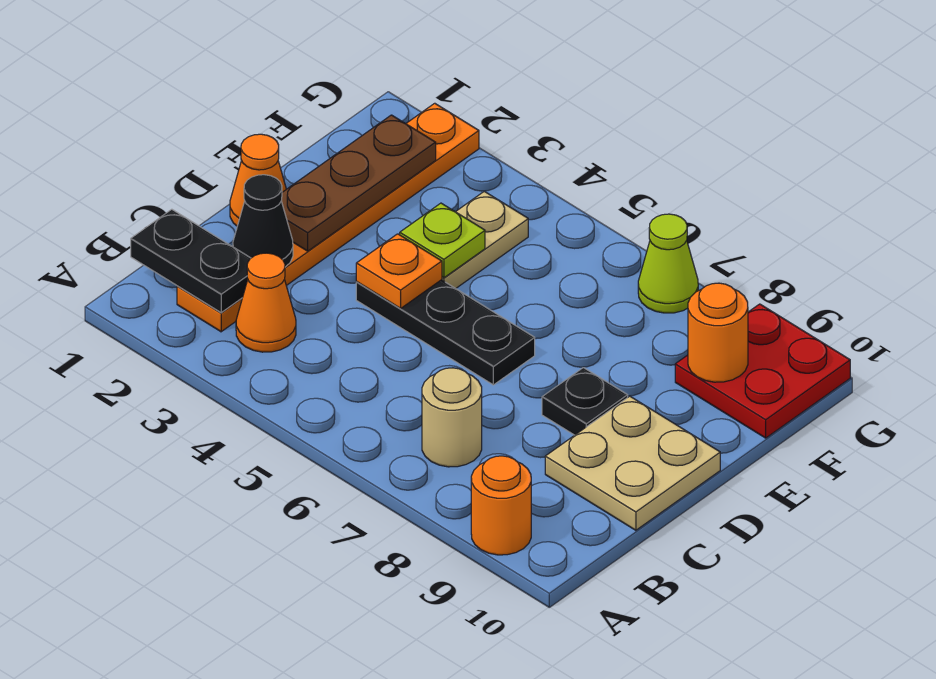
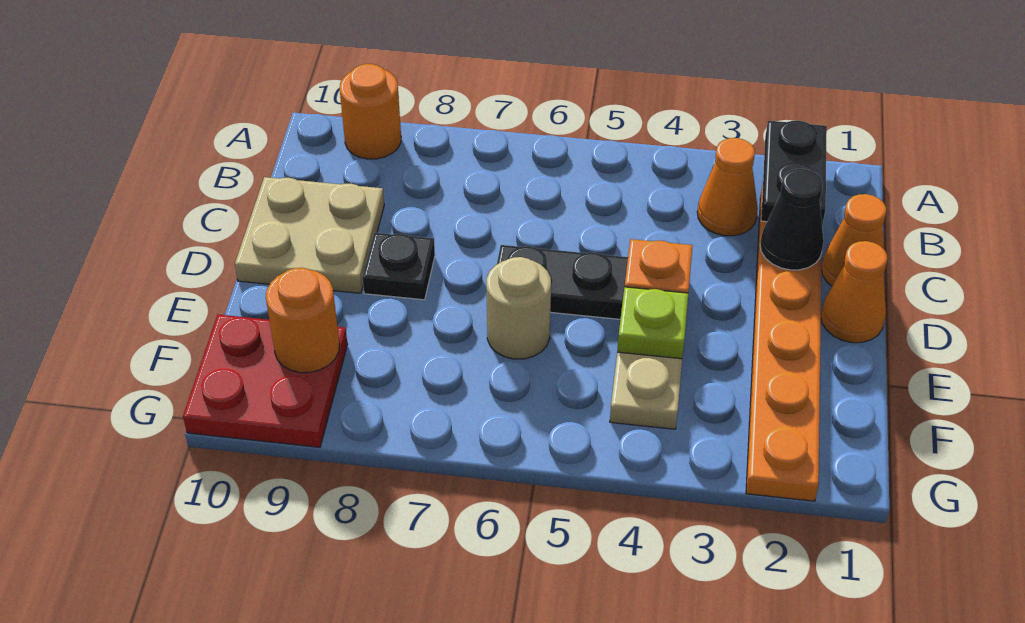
black plate B1:B2 level 2 -> black plate A2:B2 level 2
tan round brick B7 level 1 -> tan round brick E6 level 1
none -> orange cone C1 level 1
brown plate D2:F2 level 2 -> none
lime cone G7 level 1 -> none

